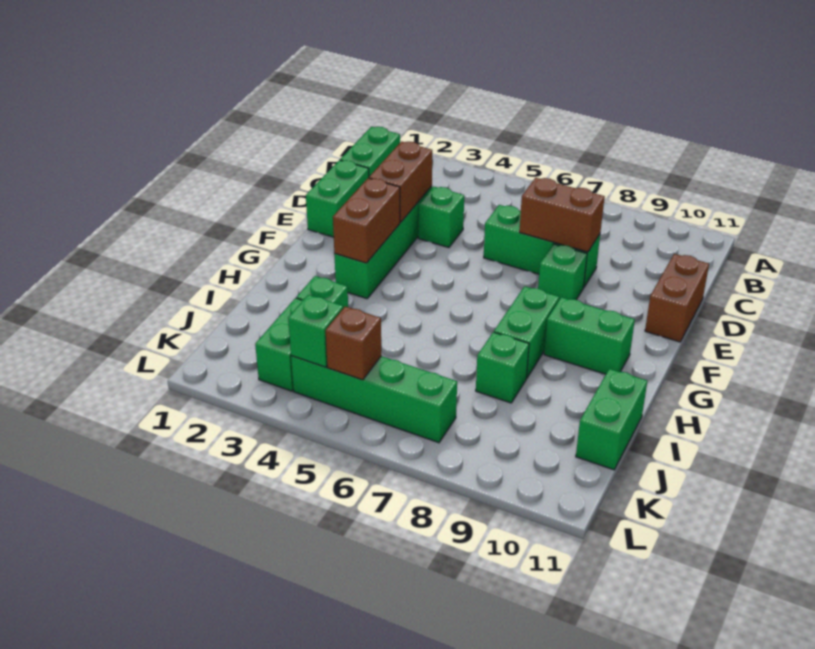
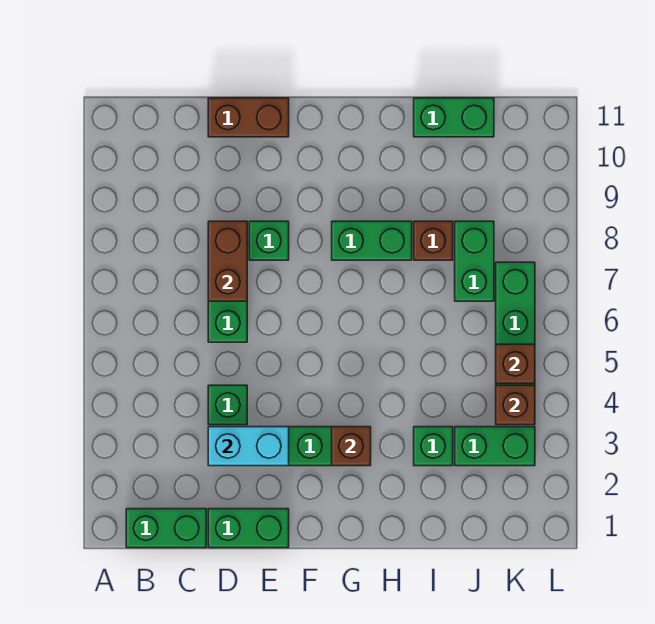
brown brick D3:E3 level 2 -> cyan brick D3:E3 level 2
brown brick F3:G3 level 2 -> brown brick G3 level 2
green brick G9:G10 level 1 -> green brick J7:J8 level 1
green brick I8 level 1 -> brown brick I8 level 1
green brick K4 level 2 -> brown brick K4 level 2

